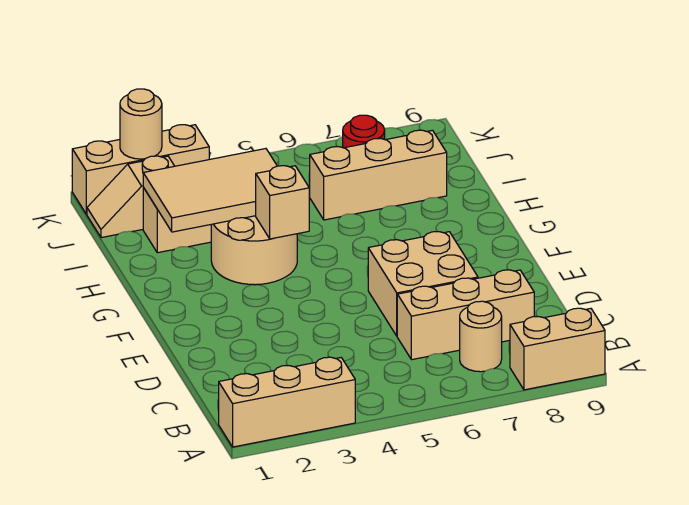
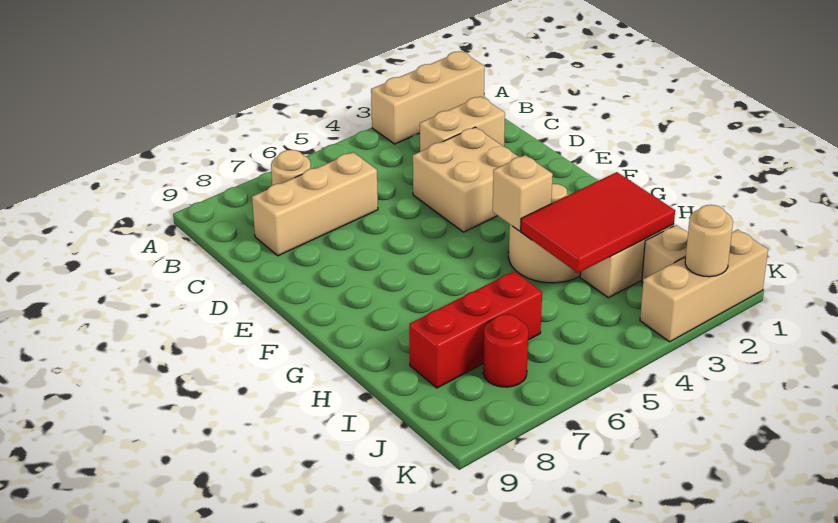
tan brick A8:A9 level 1 -> tan brick C2:C3 level 1
tan brick D6:E7 level 1 -> tan brick D3:E4 level 1
tan tile H2:I4 level 2 -> red tile H2:I4 level 2
tan brick I6:I8 level 1 -> red brick I6:I8 level 1

